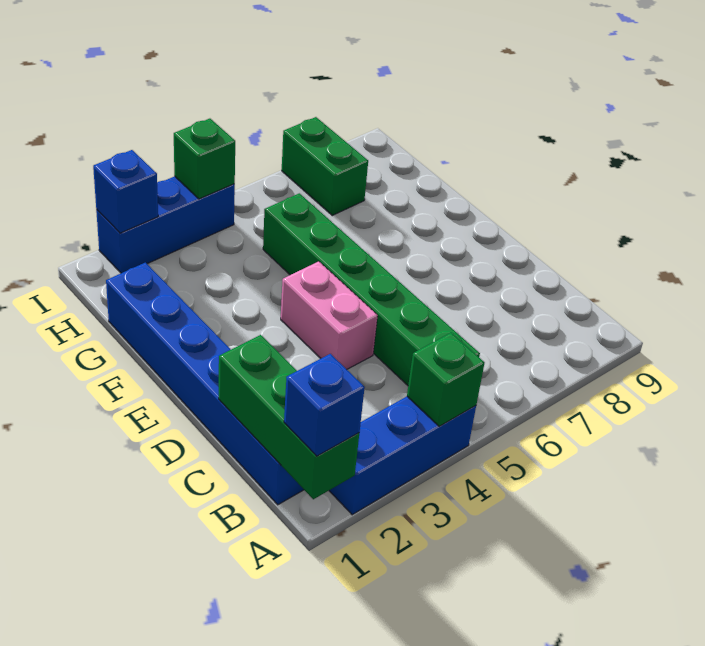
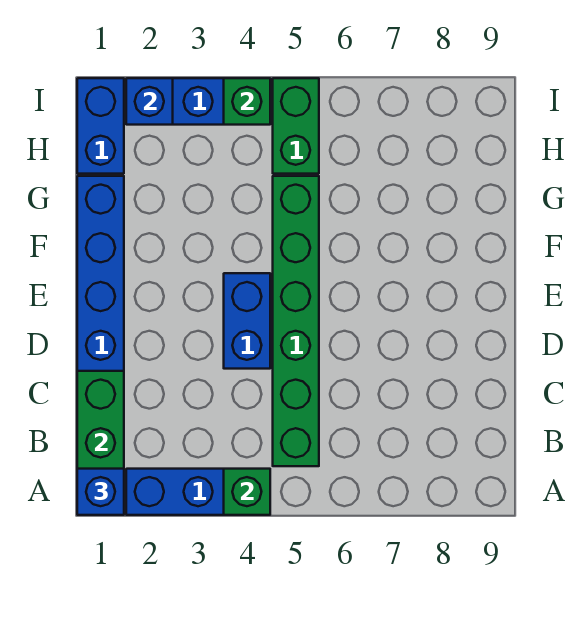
pink brick D4:E4 level 1 -> blue brick D4:E4 level 1
none -> blue brick H1:I1 level 1
green brick H7:I7 level 1 -> green brick H5:I5 level 1

